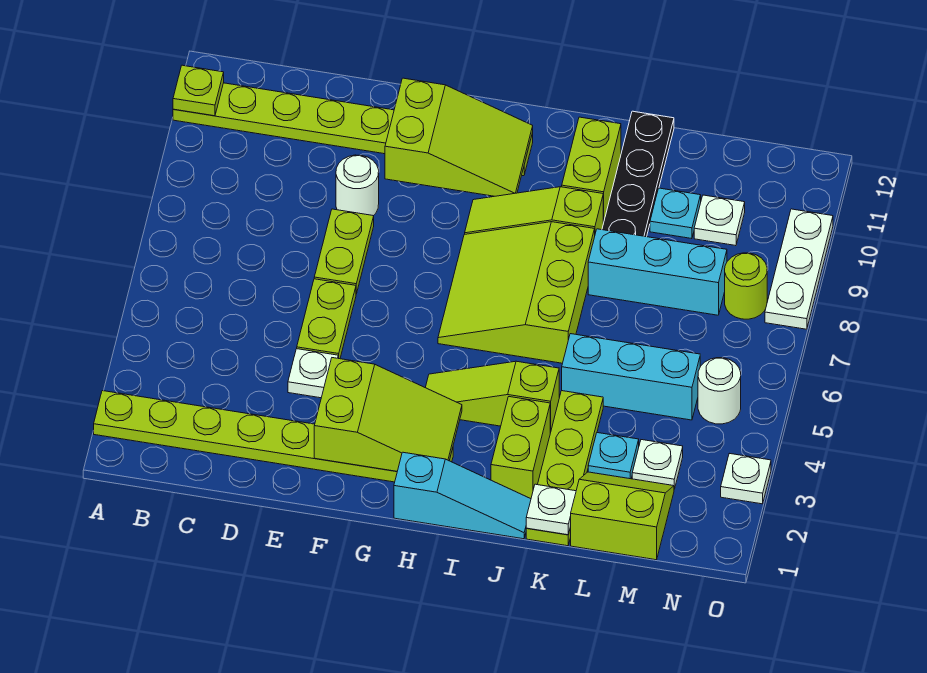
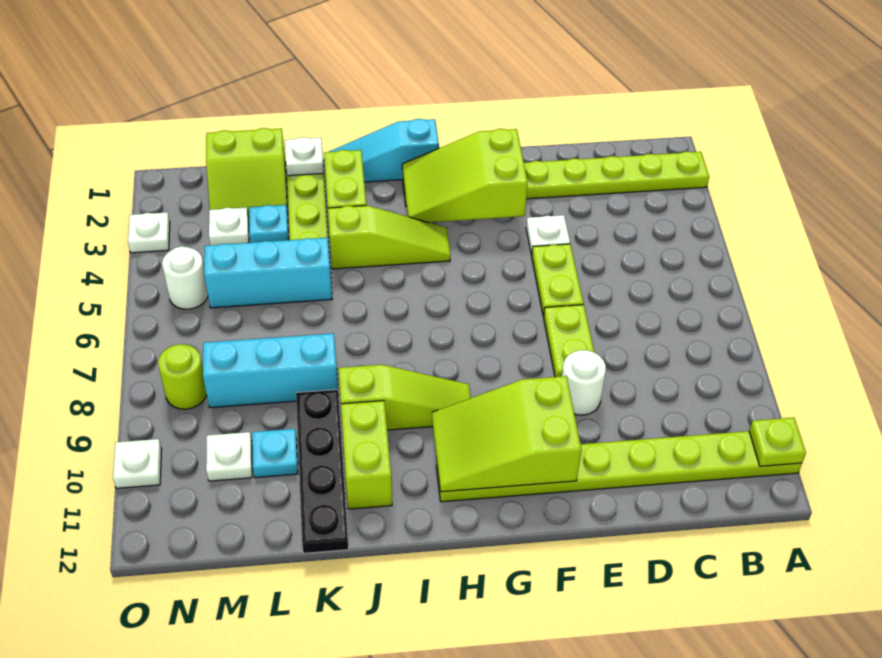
lime slope H6:J8 level 1 top J -> none
white plate O8:O10 level 1 -> white plate O10 level 1

